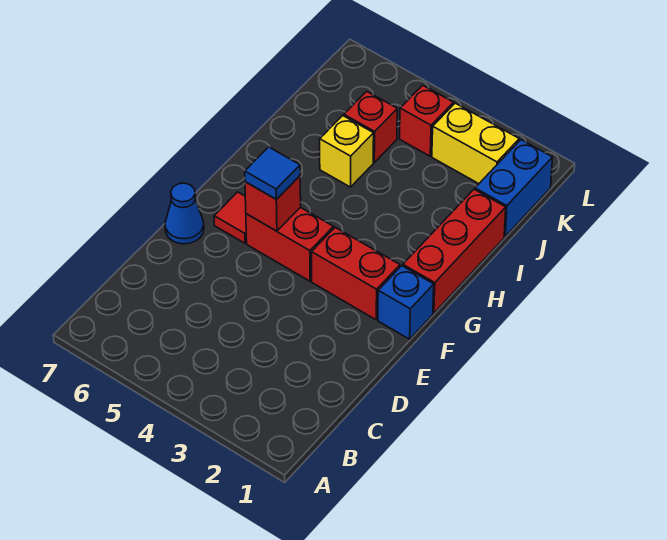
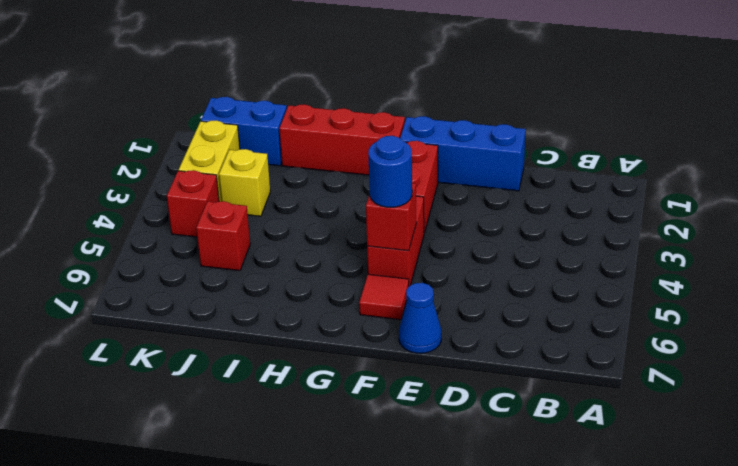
blue brick F1 level 1 -> blue brick D1:F1 level 1
blue tile F5 level 3 -> blue round brick F5 level 3
yellow brick I5 level 1 -> yellow brick J3 level 1

